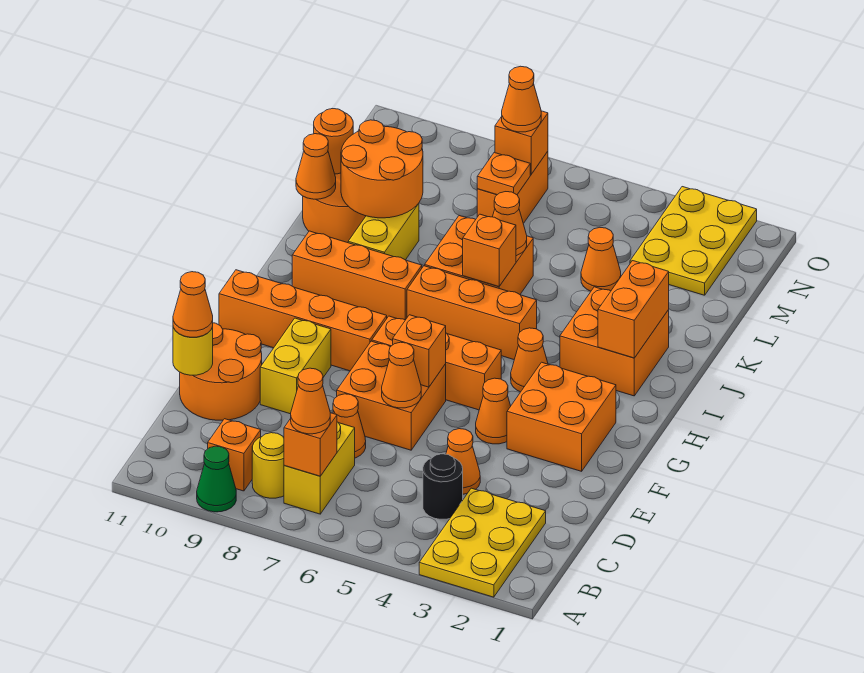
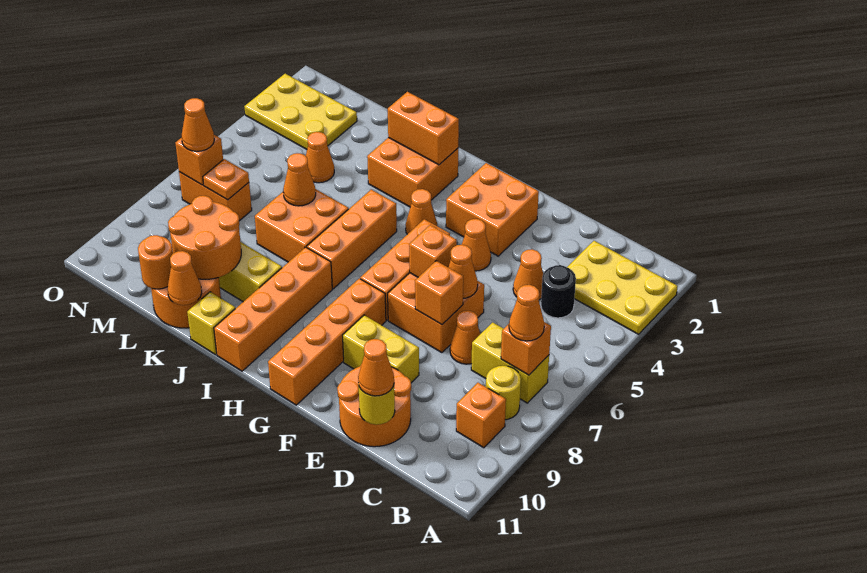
green cone A9 level 1 -> none
orange brick I8:I10 level 1 -> orange brick I8:I11 level 1
orange brick J6 level 2 -> orange brick E7 level 2
none -> yellow brick J11 level 1

